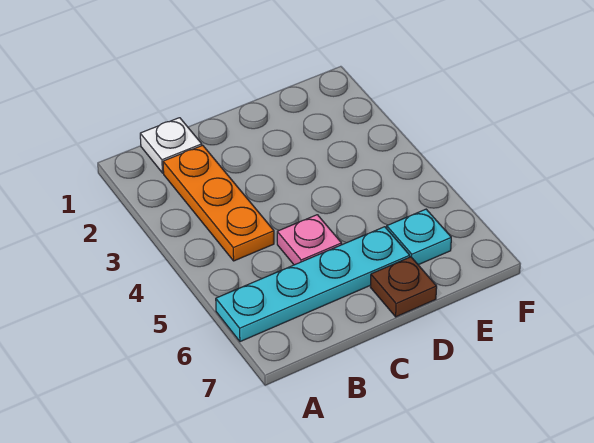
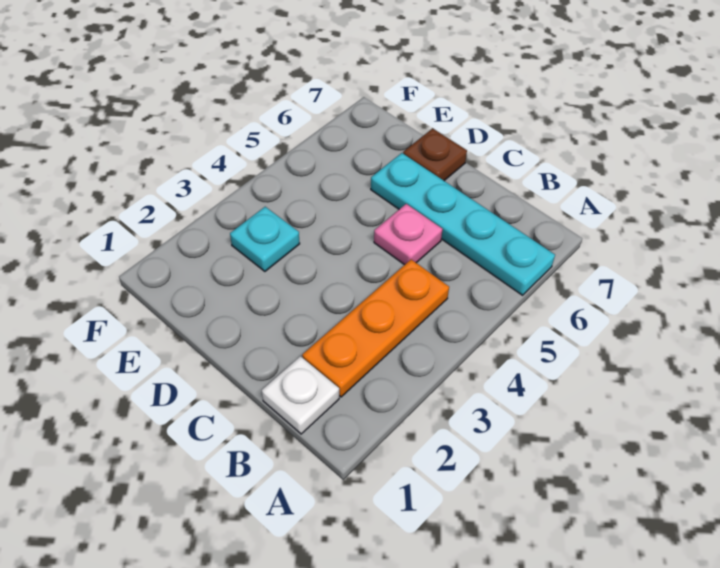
cyan plate E6 level 1 -> cyan plate E3 level 1

